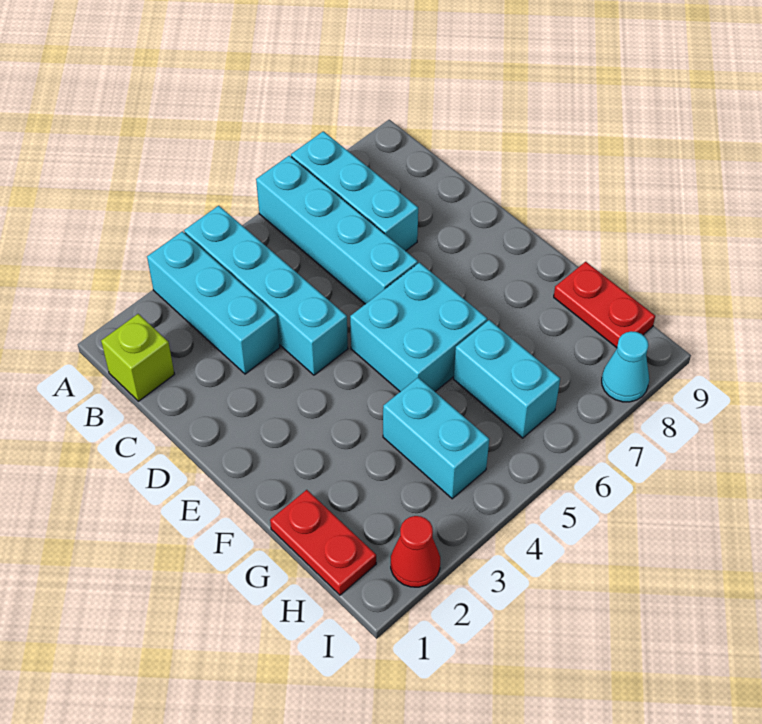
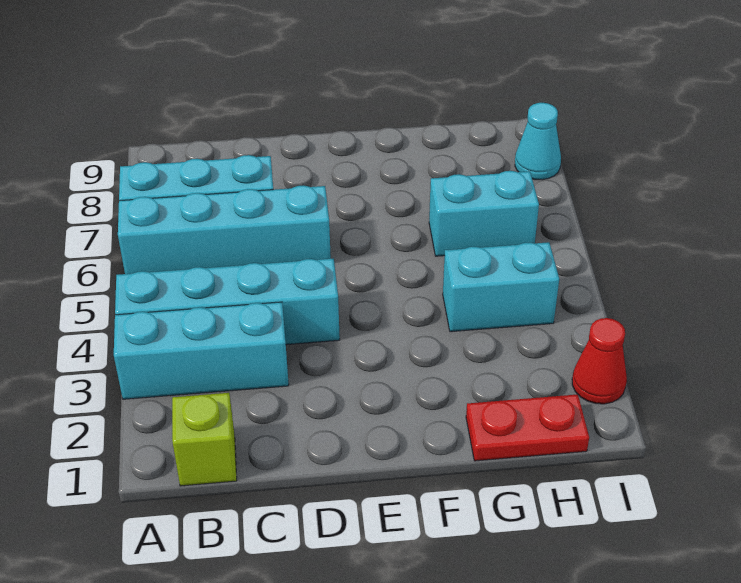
cyan brick E5:F6 level 1 -> none
red plate G9:H9 level 1 -> none

